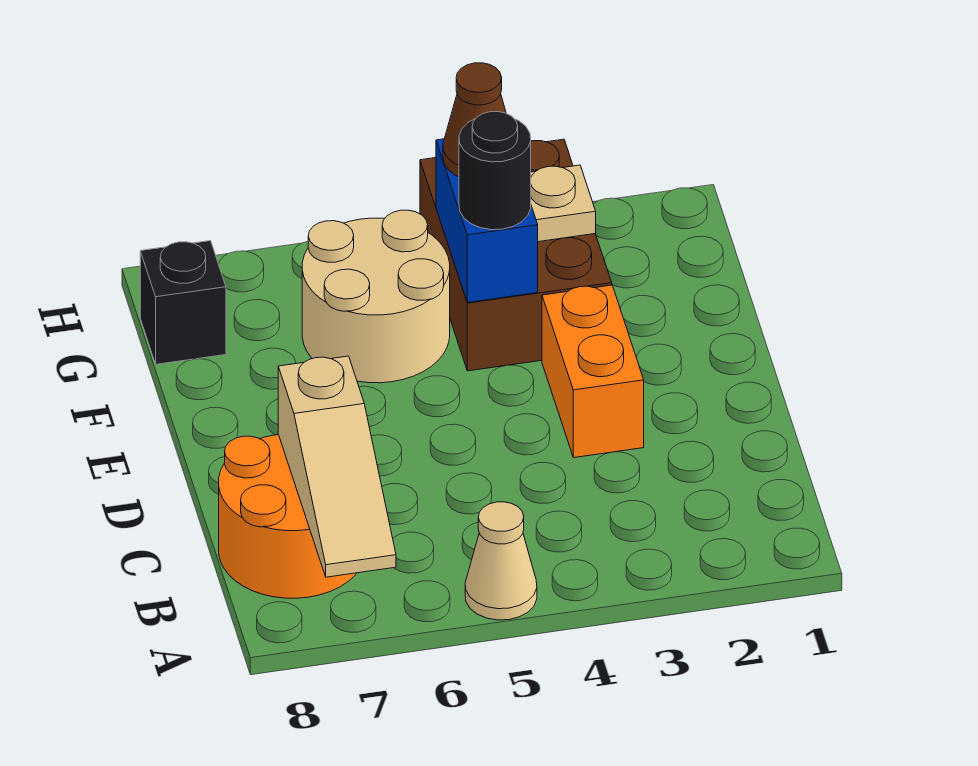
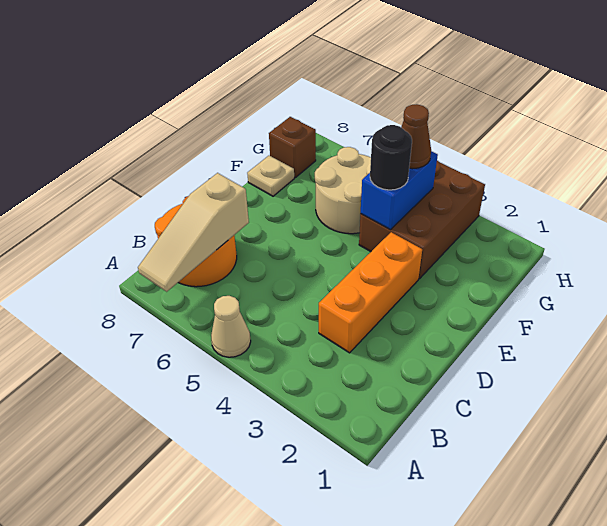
orange brick D3:E3 level 1 -> orange brick C3:E3 level 1
tan plate G3 level 2 -> tan plate F8 level 1
black brick G8 level 1 -> brown brick G8 level 1

